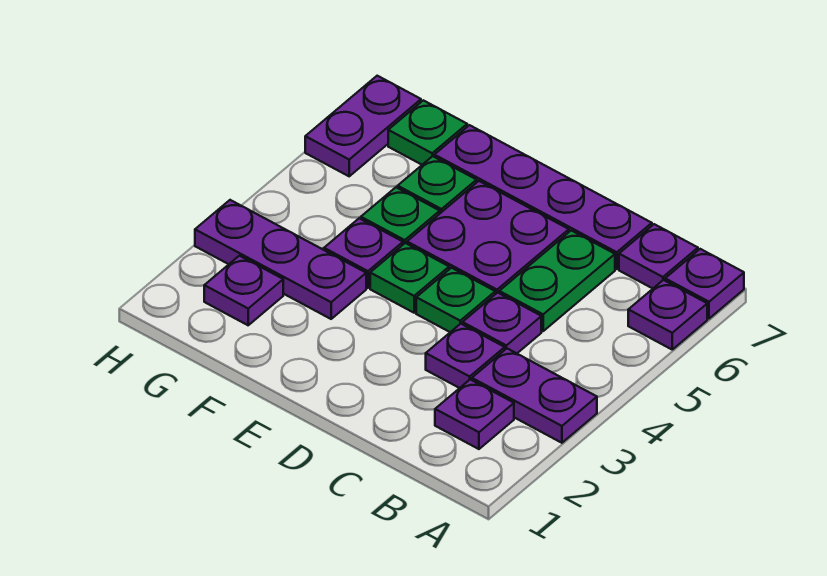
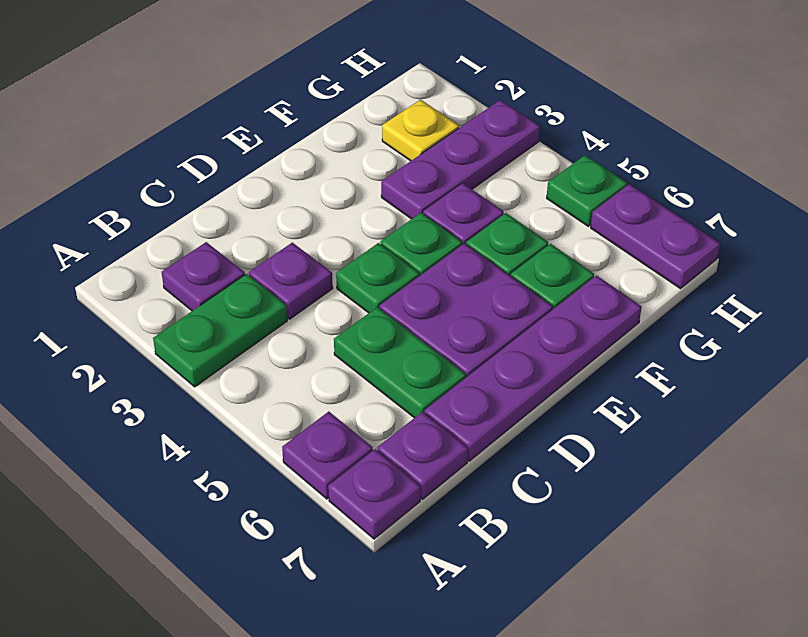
purple plate A3:B3 level 1 -> green plate A3:B3 level 1
purple plate C4 level 1 -> none
purple plate G2 level 1 -> yellow plate G2 level 1
green plate G7 level 1 -> green plate H5 level 1

